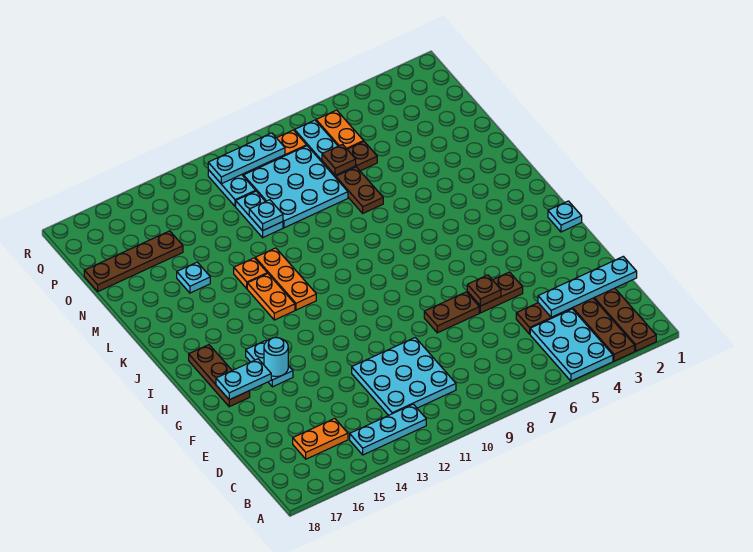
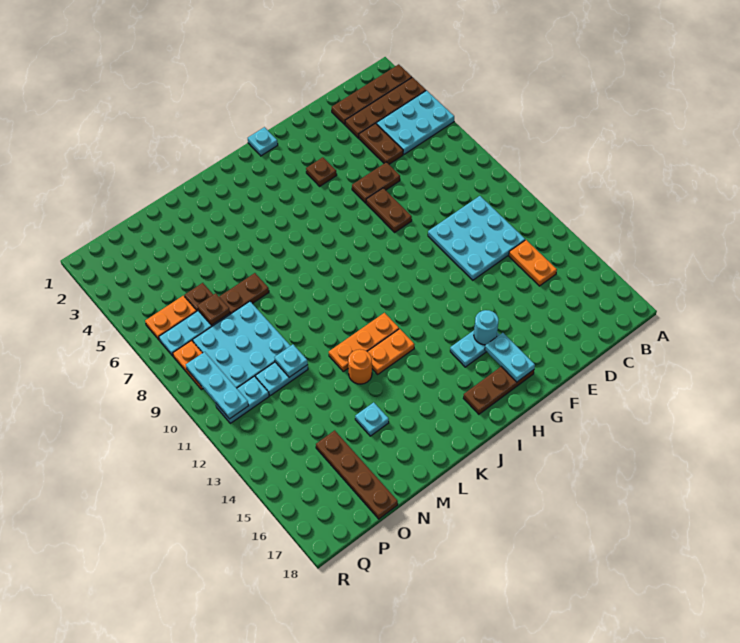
cyan plate B12:B14 level 1 -> none
orange plate C15:C16 level 1 -> orange plate C13:C14 level 1
cyan plate D1:D4 level 2 -> none
brown plate F5:F6 level 1 -> brown plate E6:F6 level 1
brown plate F6 level 2 -> brown plate G4 level 1
orange plate L13 level 1 -> orange round brick L13 level 1

